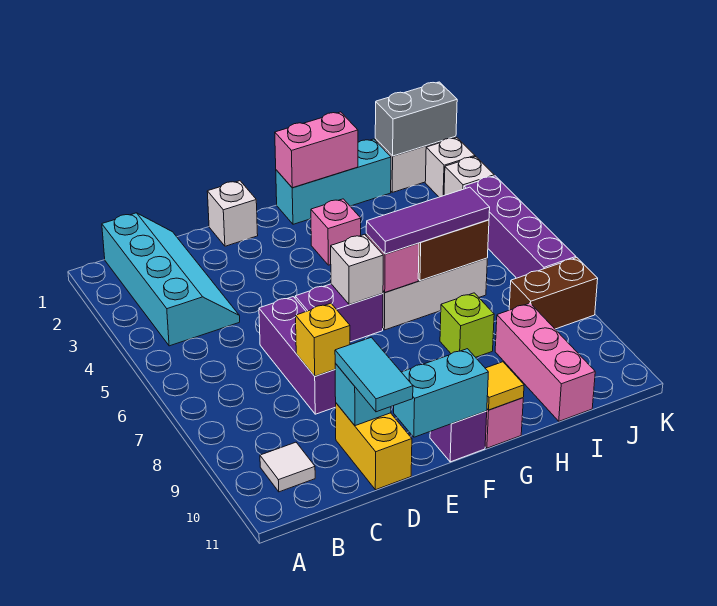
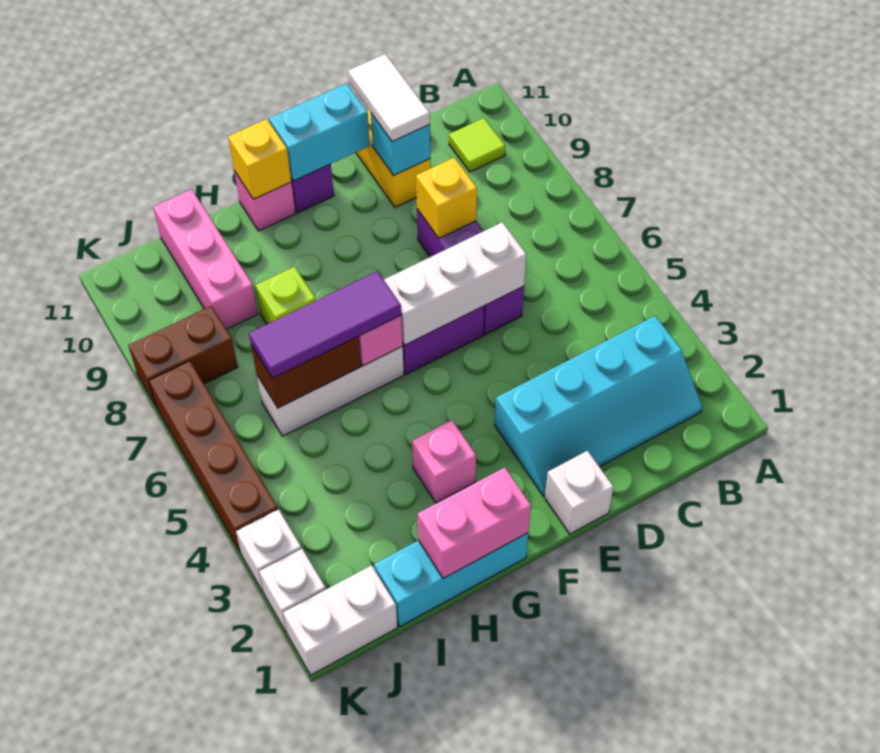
cyan slope B1:C4 level 1 top B -> cyan slope B2:E3 level 1 top 3
white tile B10 level 1 -> lime tile B10 level 1
cyan tile D10:D11 level 3 -> white tile D10:D11 level 3
white brick F6 level 2 -> white brick D6:F6 level 2
yellow tile G11 level 2 -> yellow brick G11 level 2
grey brick J1:K1 level 2 -> none
purple brick K4:K7 level 1 -> brown brick K4:K7 level 1

